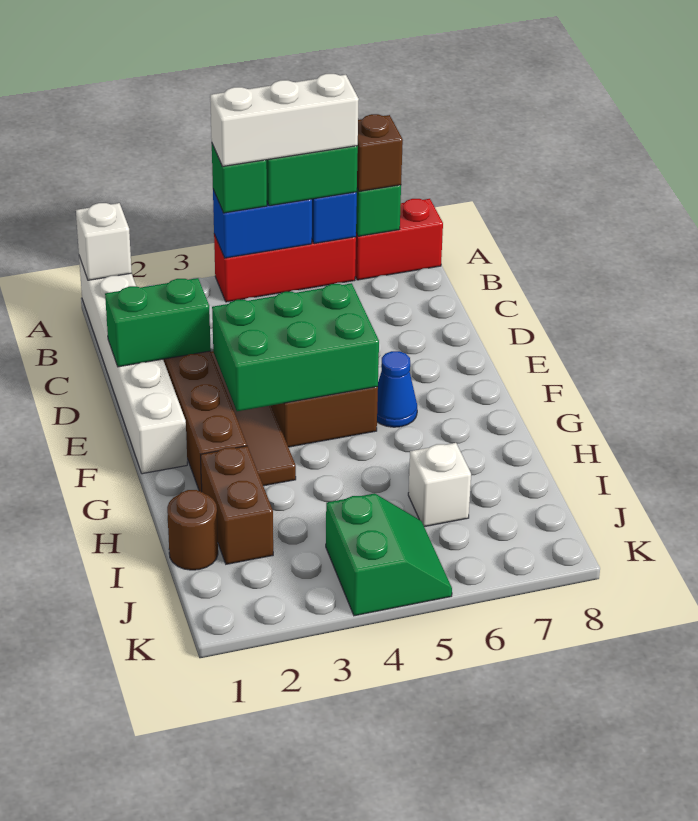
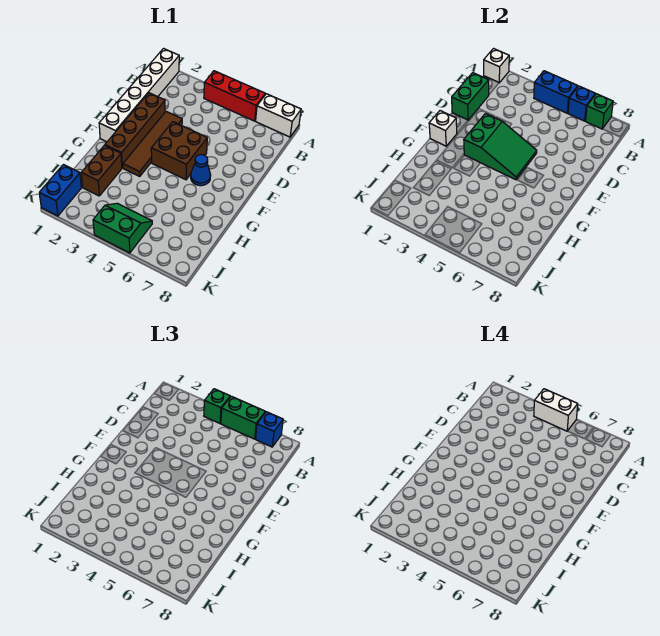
white brick A4:A6 level 4 -> white brick A4:A5 level 4
red brick A7:A8 level 1 -> white brick A7:A8 level 1
brown brick A7 level 3 -> blue brick A7 level 3
green brick D1:D2 level 2 -> green brick C1:D1 level 2
green brick E3:F5 level 2 -> green slope E3:F5 level 2 top 3
brown round brick I1 level 1 -> none
white brick I6 level 1 -> white brick F1 level 2
none -> blue brick J1:K1 level 1
green slope J4:K5 level 1 top 4 -> green slope J4:K5 level 1 top K

